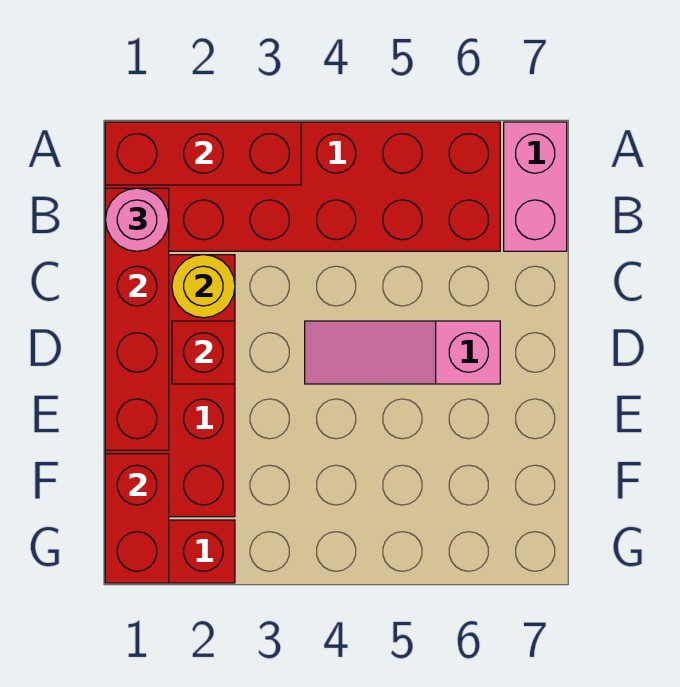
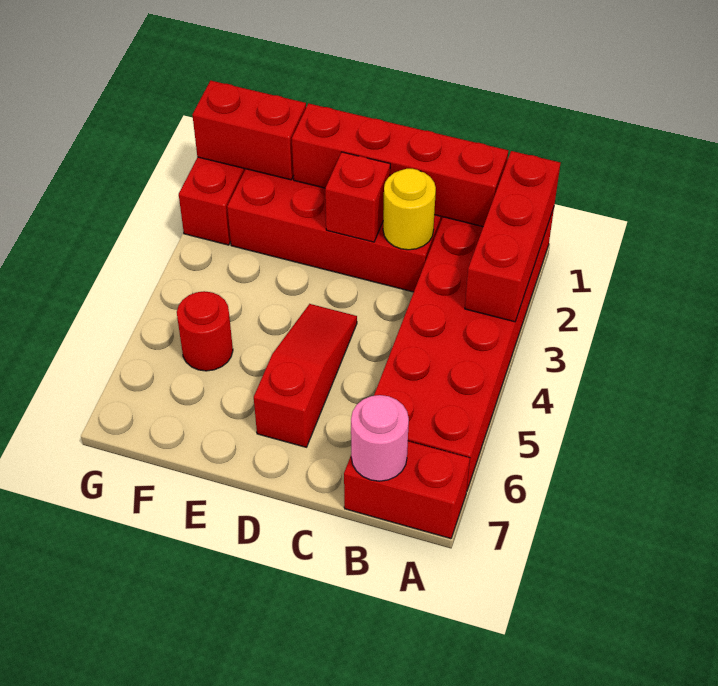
pink brick A7:B7 level 1 -> red brick A7:B7 level 1
pink round brick B1 level 3 -> pink round brick B7 level 2
pink slope D4:D6 level 1 top 6 -> red slope D4:D6 level 1 top 6
none -> red round brick F5 level 1

